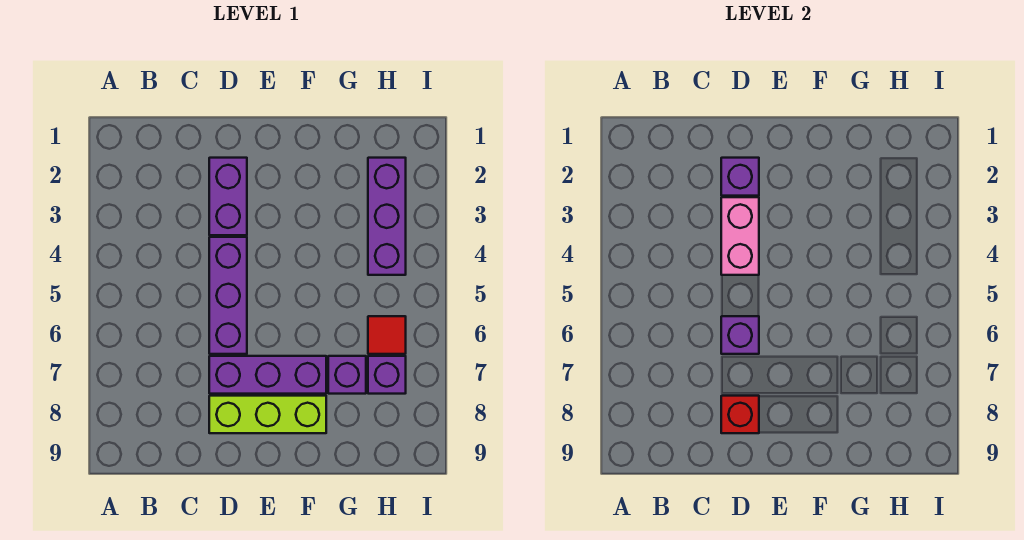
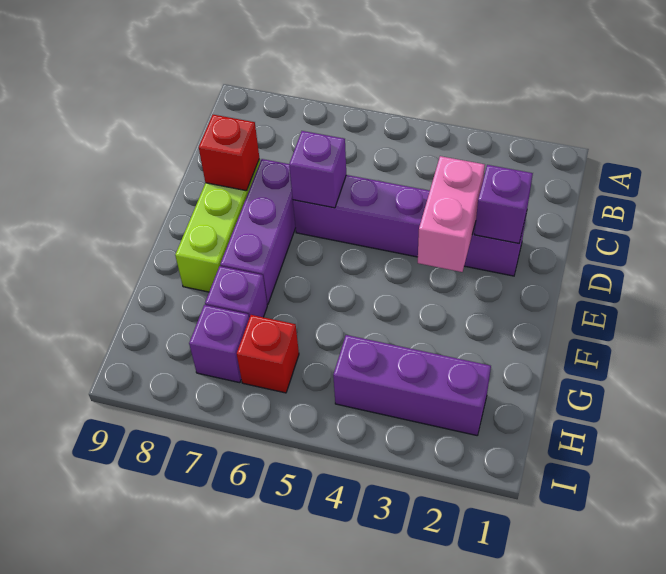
pink brick D3:D4 level 2 -> pink brick D3:E3 level 2
red tile H6 level 1 -> red brick H6 level 1

